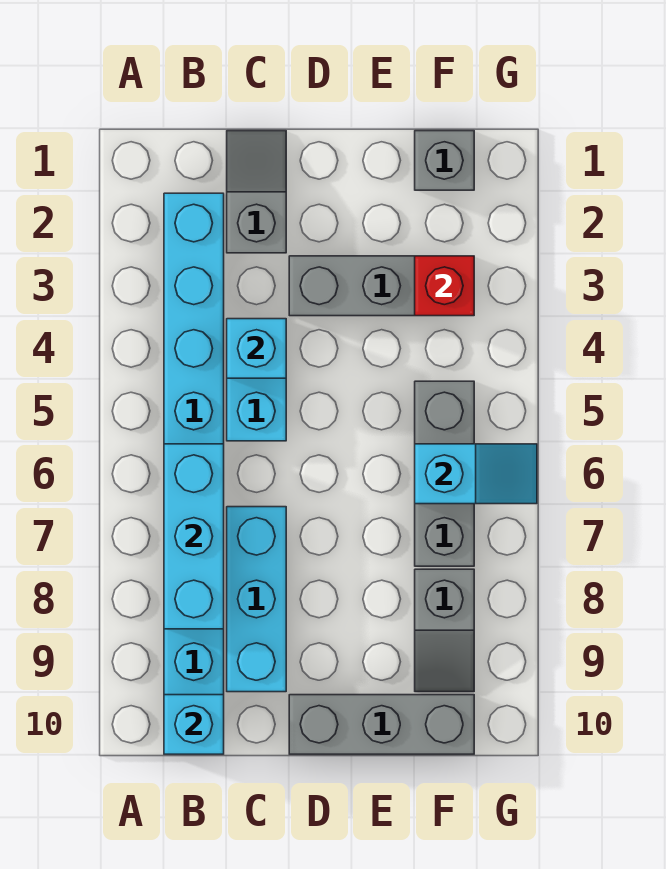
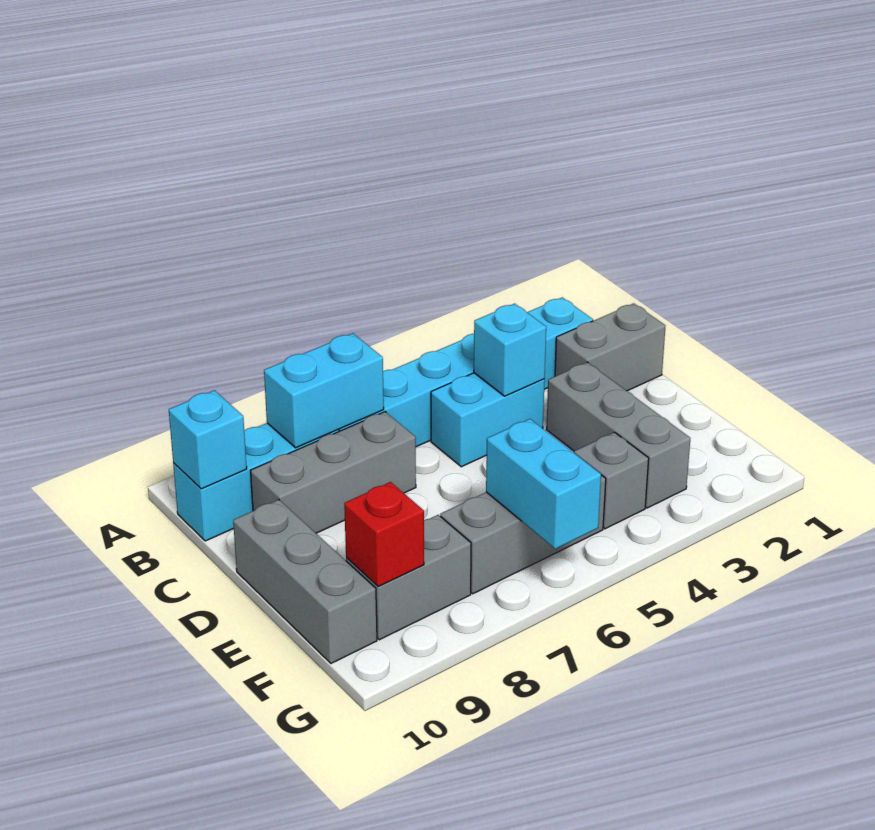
cyan brick B6:B8 level 2 -> cyan brick B7:B8 level 2
grey slope C1:C2 level 1 top 2 -> grey brick C1:C2 level 1
cyan brick C7:C9 level 1 -> grey brick C7:C9 level 1
grey brick F1 level 1 -> grey brick F4 level 1
red brick F3 level 2 -> red brick F9 level 2
cyan slope F6:G6 level 2 top F -> cyan brick F6:G6 level 2
grey slope F8:F9 level 1 top 8 -> grey brick F8:F9 level 1

